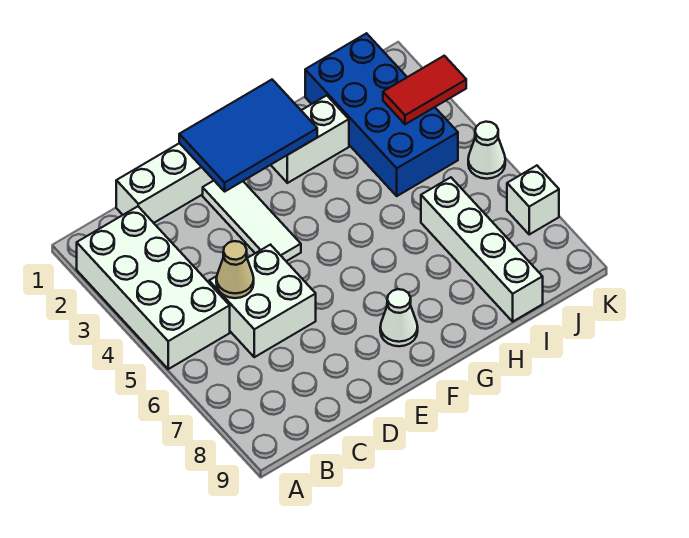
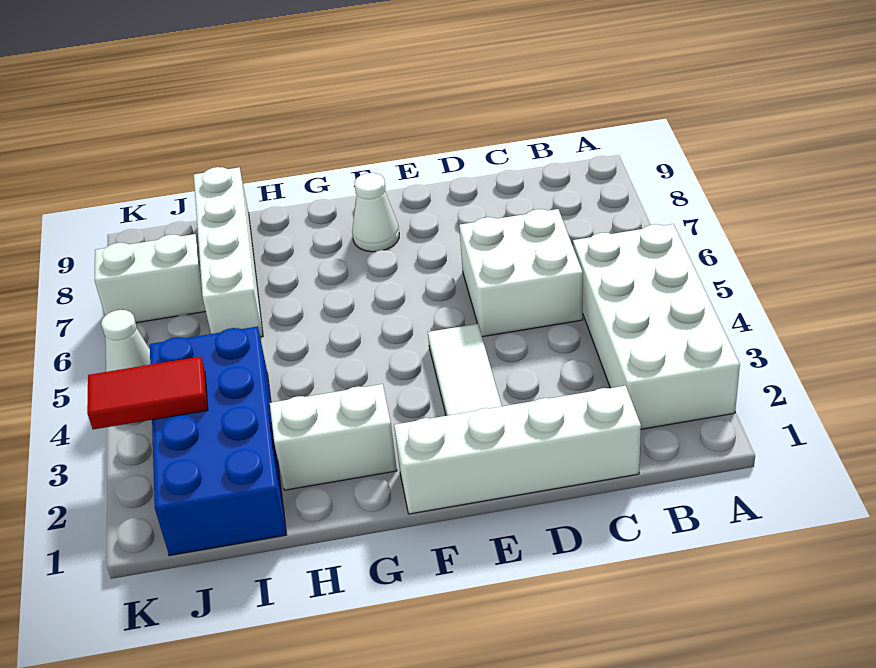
tan cone C5 level 2 -> none
blue tile E1:G2 level 2 -> none
white brick K7 level 1 -> white brick J7:K7 level 1

